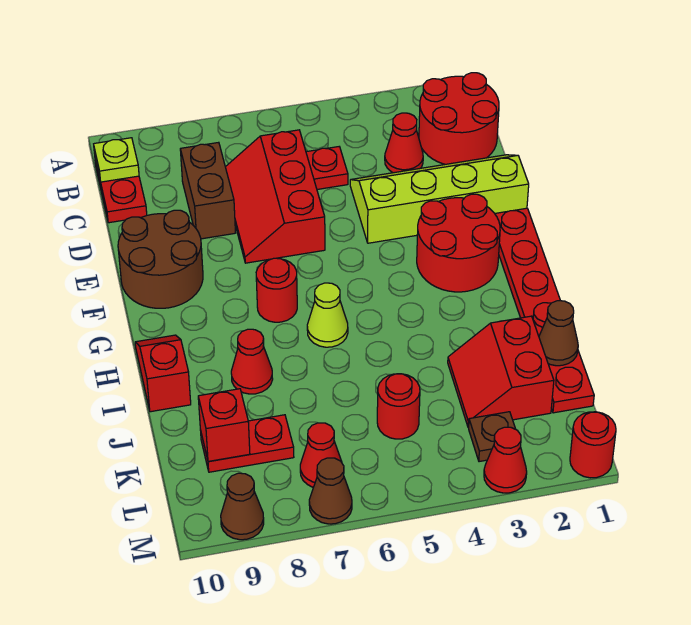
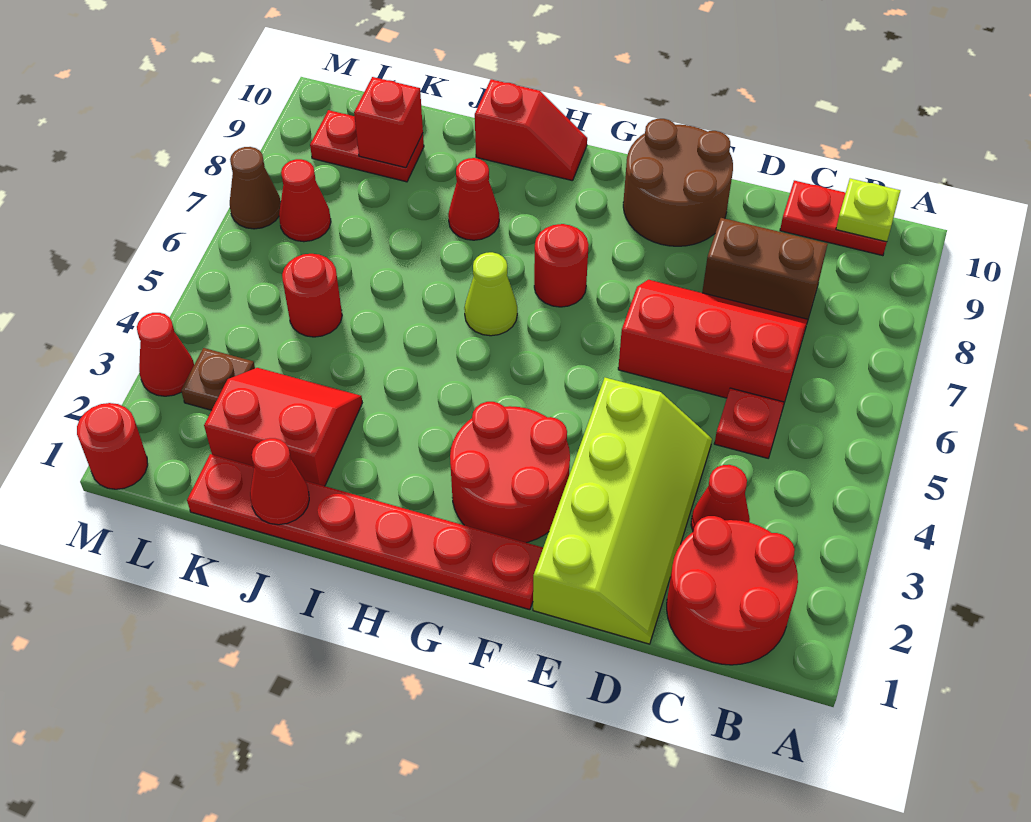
brown cone J1 level 2 -> red cone J1 level 2
red plate K8:K9 level 1 -> red plate K9:L9 level 1
brown cone M9 level 1 -> none

